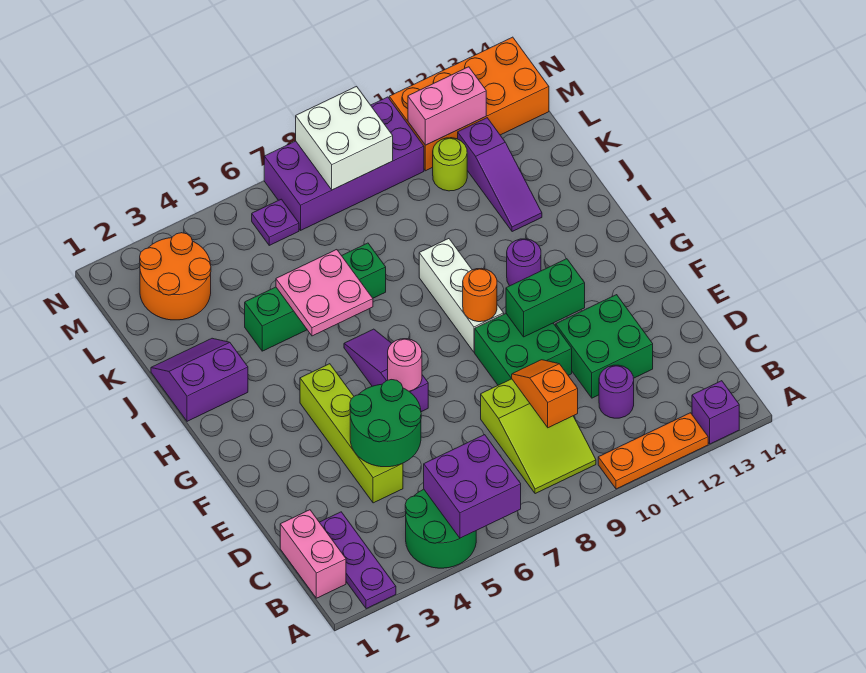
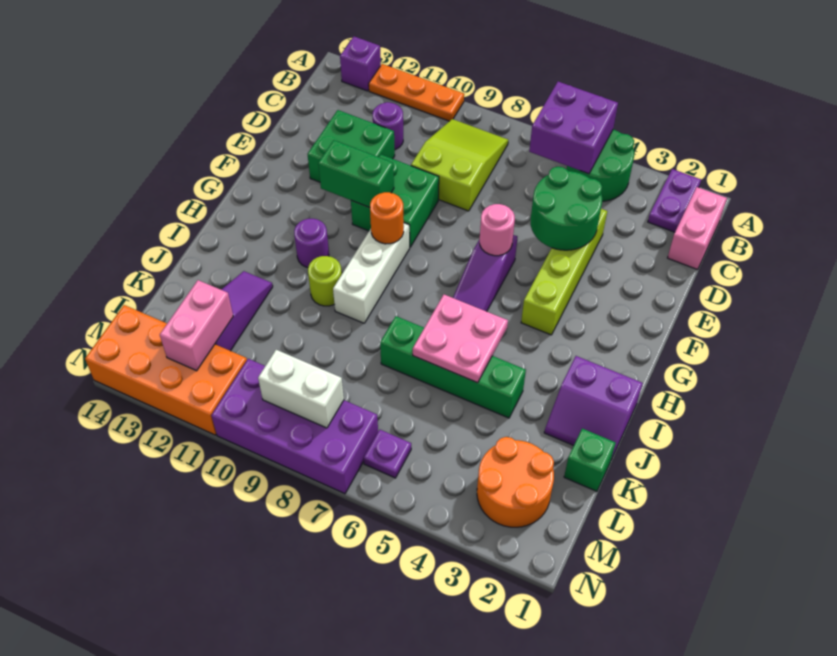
purple plate A2:C2 level 1 -> purple plate A2:B2 level 1
orange slope C9:D9 level 2 top C -> none
none -> green brick K1 level 1
lime round brick L11 level 1 -> lime round brick I10 level 1
white brick M8:N9 level 2 -> white brick M8:M9 level 2
pink brick M11:M12 level 2 -> pink brick L12:M12 level 2

